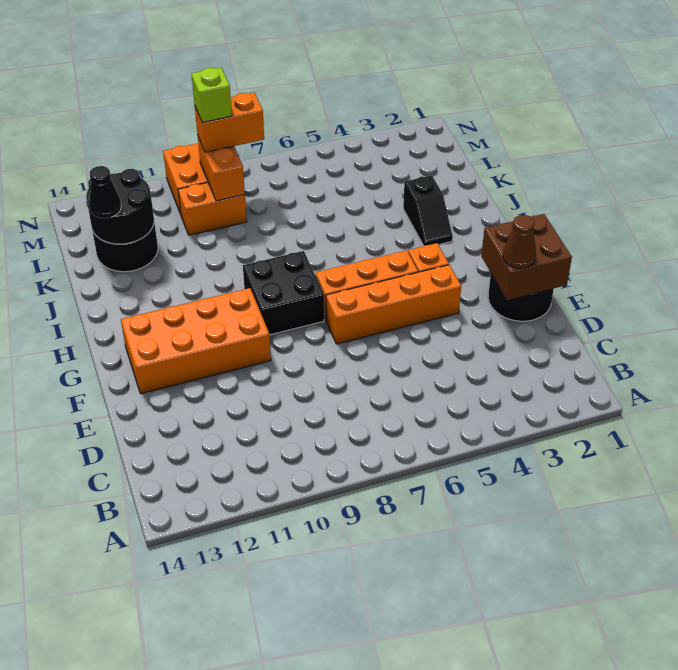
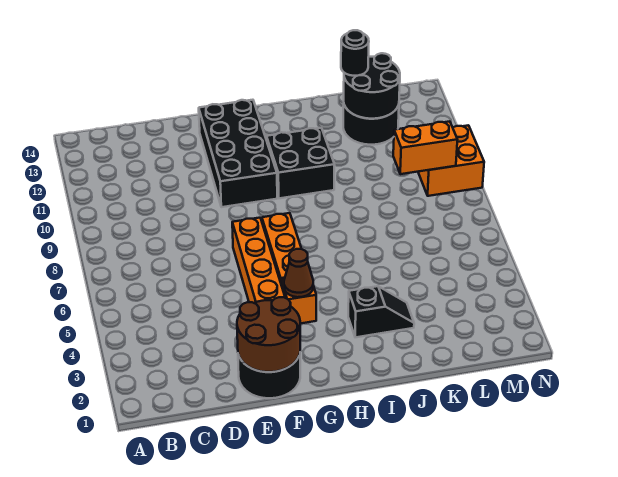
brown brick E1:F2 level 2 -> brown round brick E1:F2 level 2
brown cone E2 level 3 -> brown cone G4 level 2
orange brick F10:G13 level 1 -> black brick F10:G13 level 1
black brick G8:H9 level 1 -> black brick H10:I11 level 1
black slope I3:J3 level 1 top J -> black slope I3:J3 level 1 top I
black cone K13 level 3 -> black round brick K13 level 3
orange brick L9:L10 level 1 -> none
orange brick M8:M9 level 3 -> none
lime brick M9 level 4 -> none

